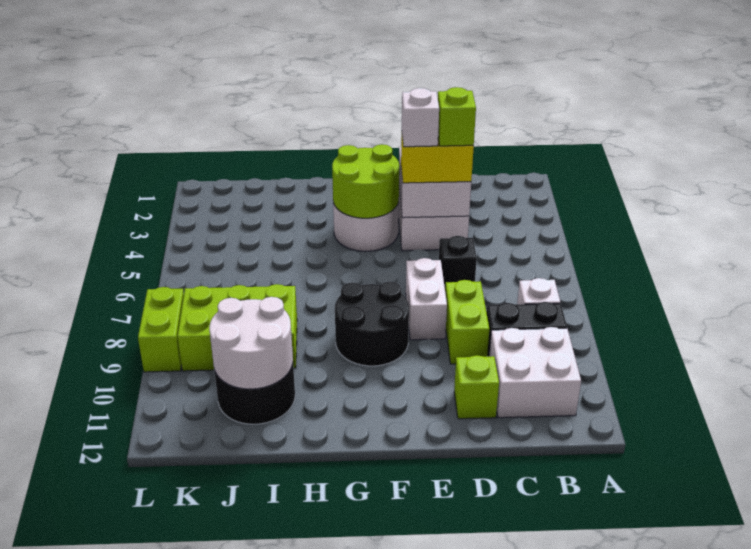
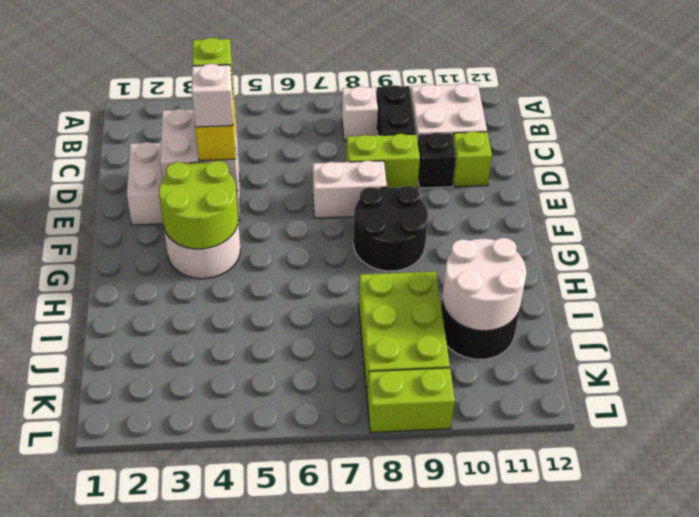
black brick D6 level 1 -> black brick D10 level 1

